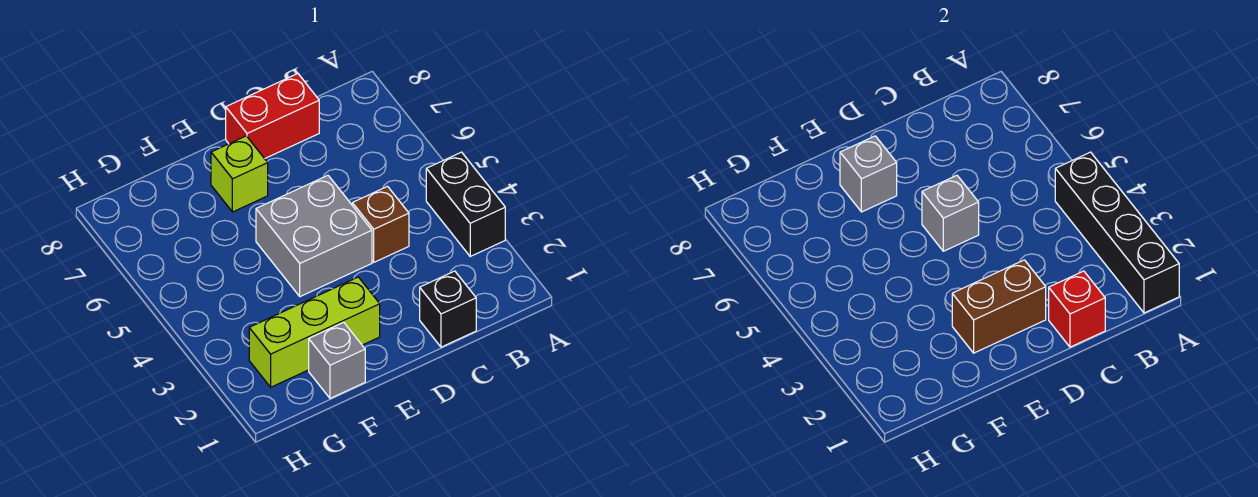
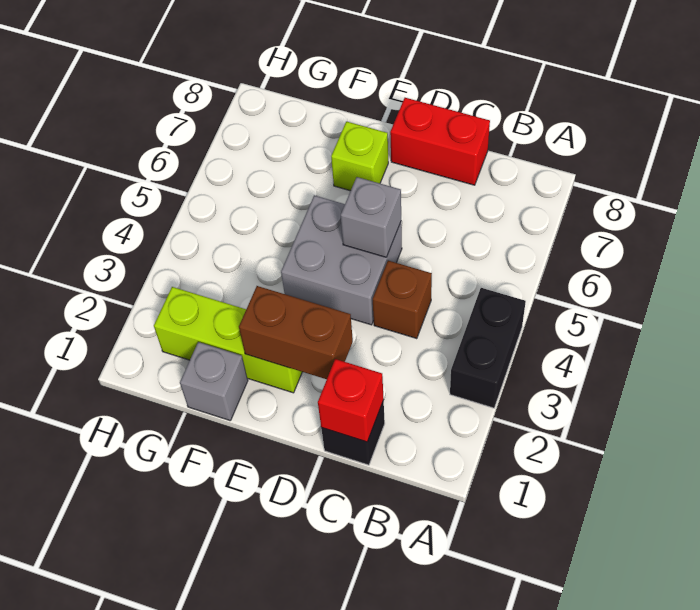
black brick A1:A4 level 2 -> none
grey brick E7 level 2 -> none

